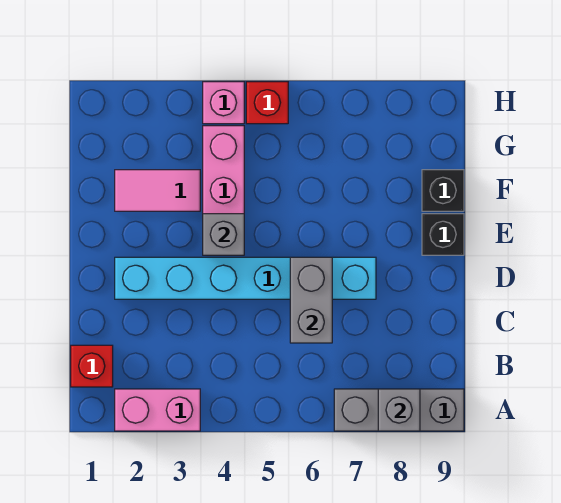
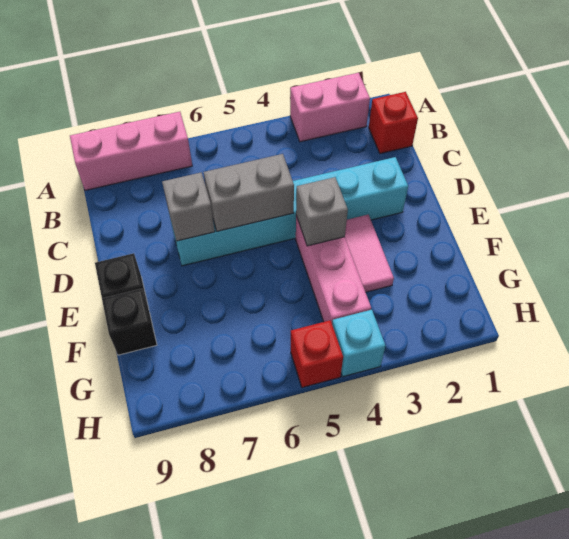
grey brick A7:A9 level 1 -> pink brick A7:A9 level 1
grey brick A8 level 2 -> grey brick D7 level 2
grey brick C6:D6 level 2 -> grey brick D5:D6 level 2
pink tile F2:F3 level 1 -> pink tile E3:F3 level 1
pink brick H4 level 1 -> cyan brick H4 level 1

